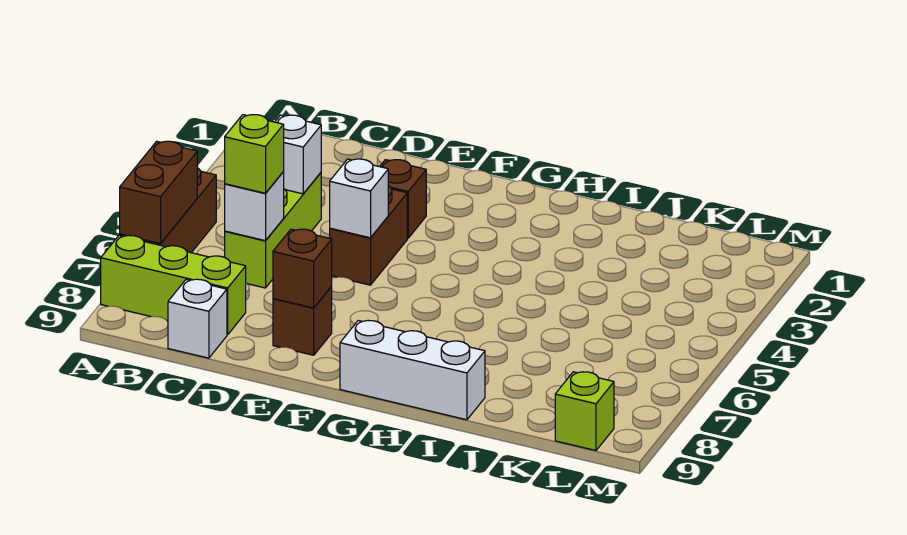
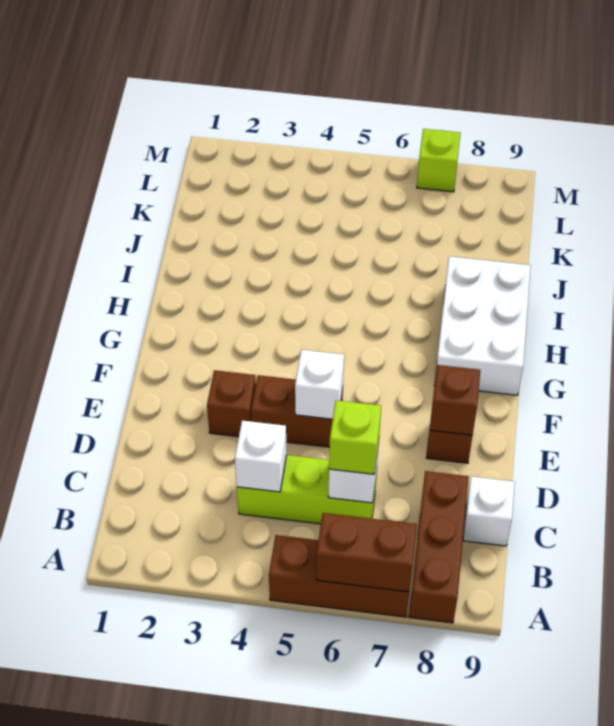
lime brick A8:C8 level 1 -> brown brick A8:C8 level 1
white brick G9:I9 level 1 -> white brick G8:I9 level 1
lime brick L9 level 1 -> lime brick M7 level 1

